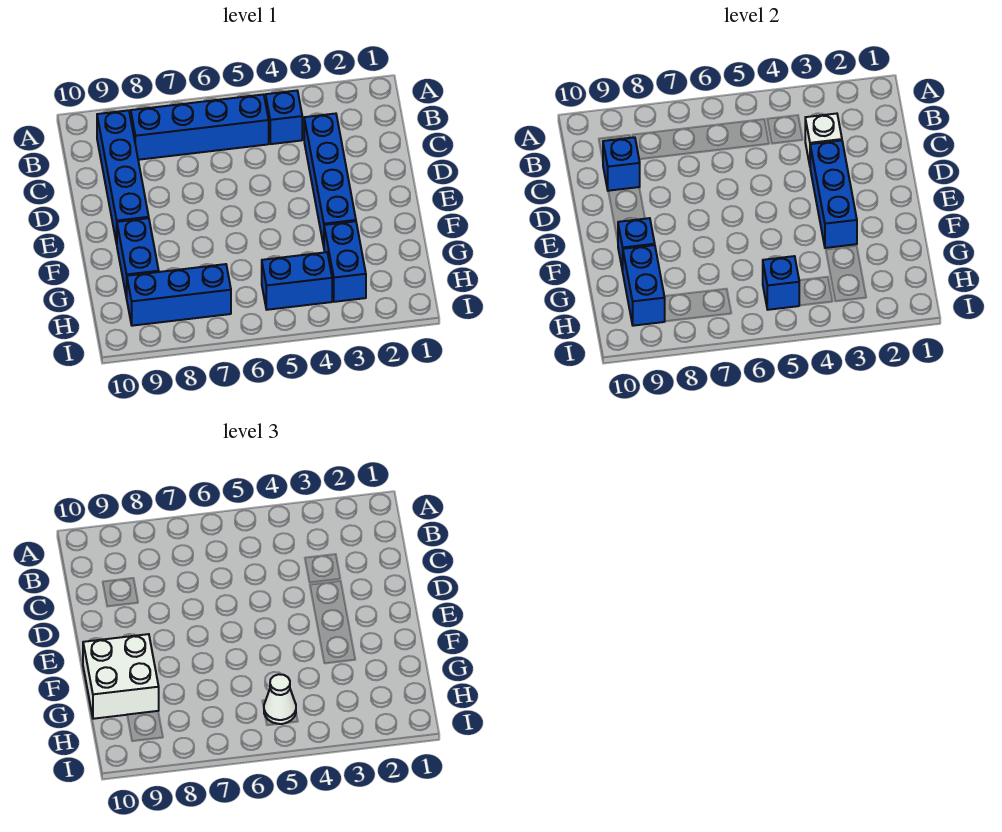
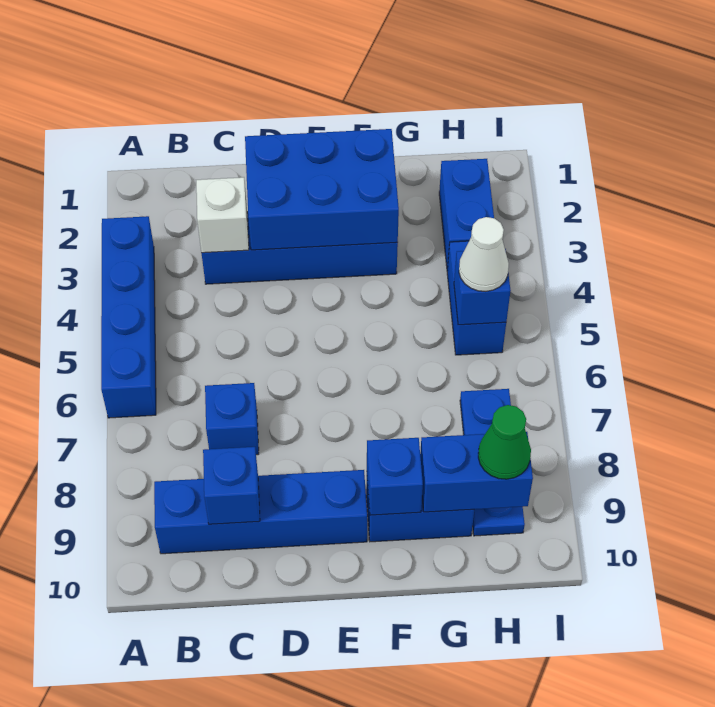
blue brick B4 level 1 -> blue brick C7 level 1
blue brick B5:B8 level 1 -> blue brick A3:A6 level 1
blue brick D3:F3 level 2 -> blue brick D2:F3 level 2
white brick F9:G10 level 3 -> none
blue brick G3:H3 level 1 -> blue brick H2:H3 level 1
blue brick H7:H9 level 1 -> blue plate H7:H9 level 1
none -> green cone H9 level 3

